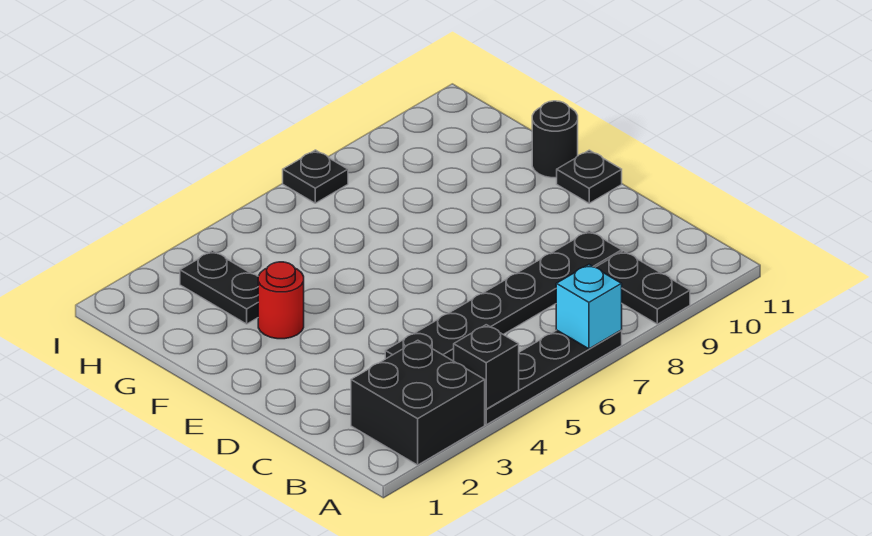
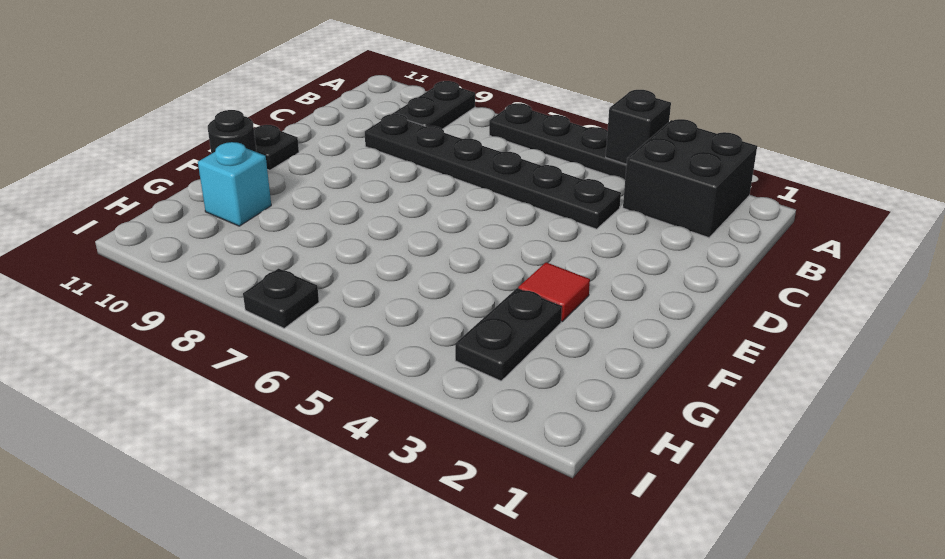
cyan brick A7 level 2 -> cyan brick G10 level 1
red round brick F3 level 1 -> red tile F3 level 1

